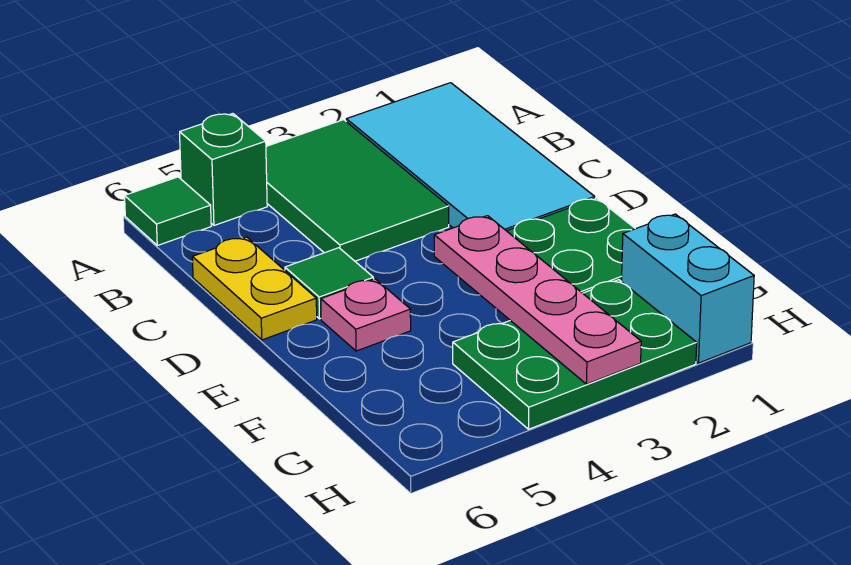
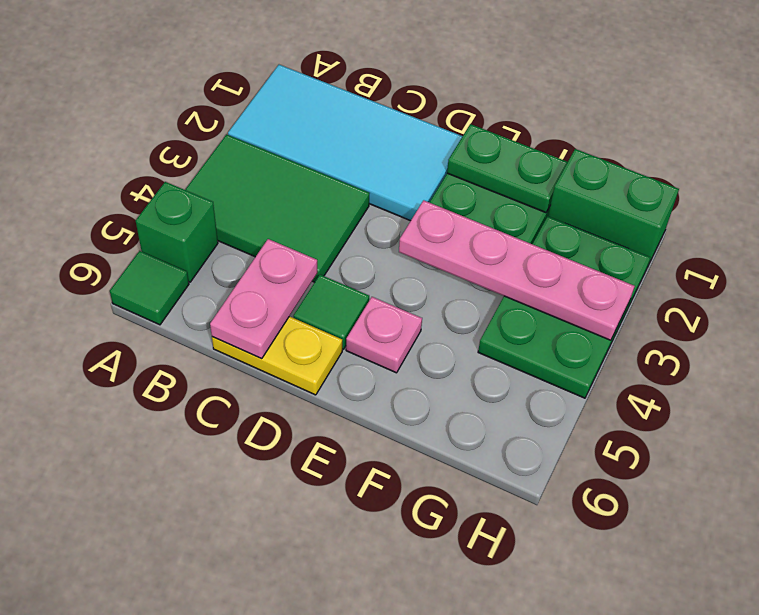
none -> pink plate C5:C6 level 2
none -> green plate E1:F1 level 2
cyan brick G1:H1 level 1 -> green brick G1:H1 level 1

